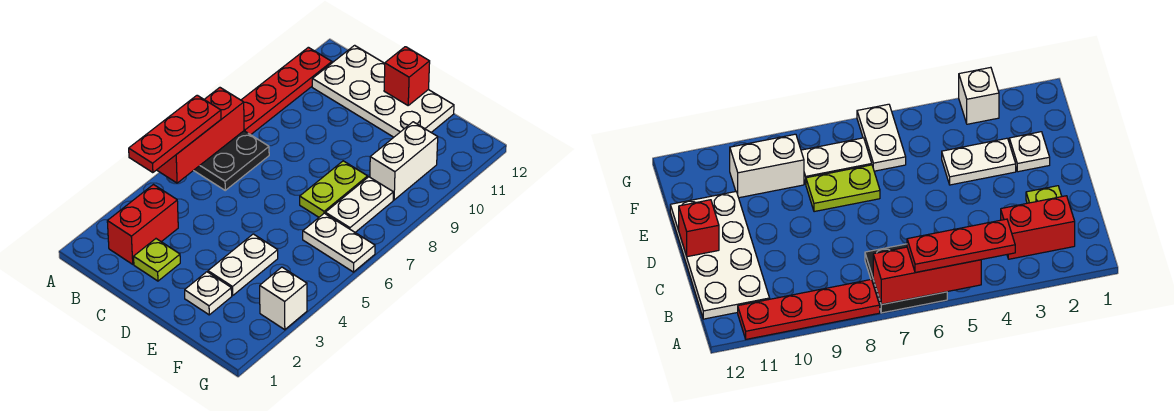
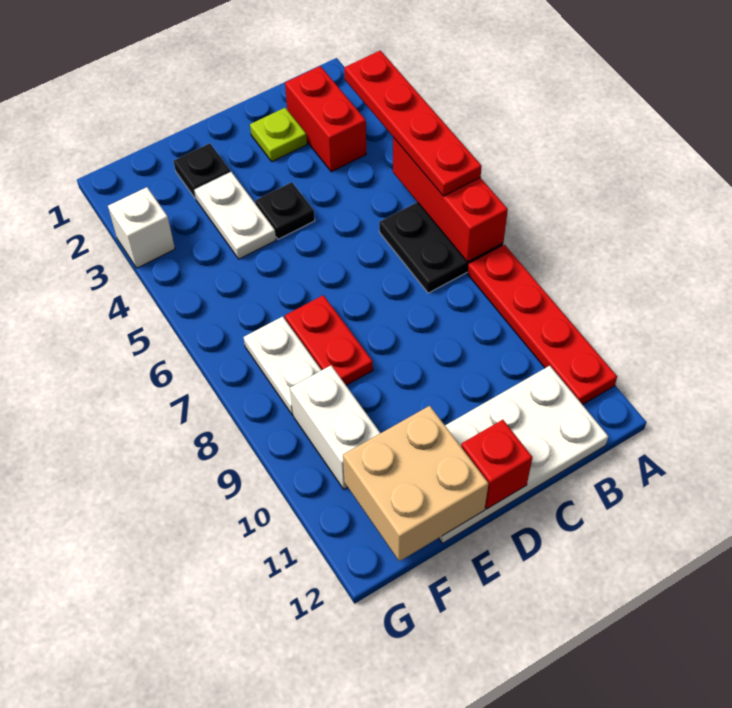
red plate A4:A6 level 3 -> red plate A3:A6 level 3
none -> black plate D4 level 1
white plate E2 level 1 -> black plate E2 level 1
lime plate E7:E8 level 1 -> red plate E7:E8 level 1
none -> tan brick E11:F12 level 2
white plate F6:G6 level 1 -> none

